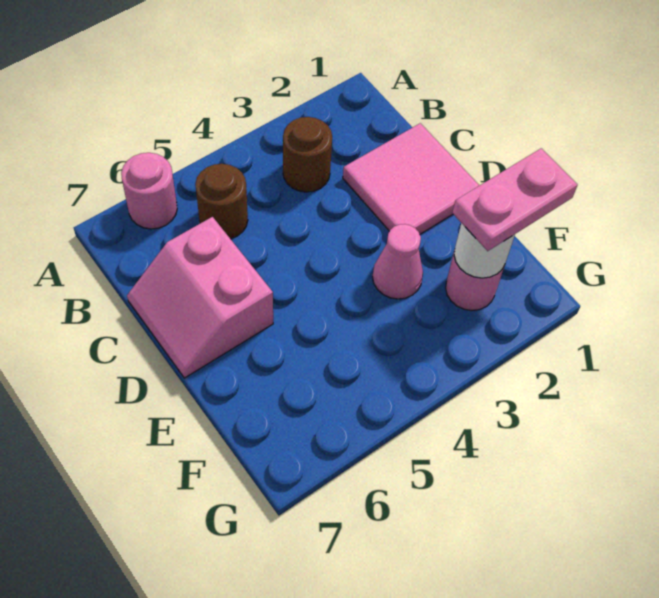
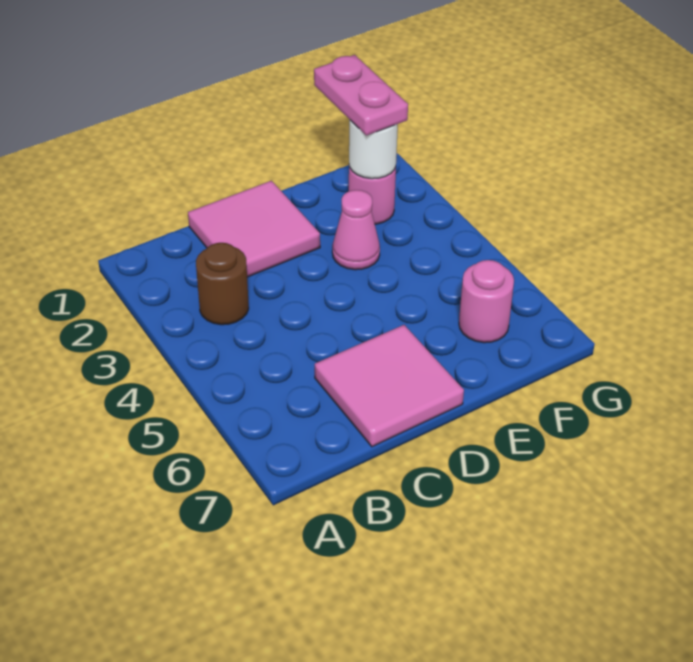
pink round brick A6 level 1 -> pink round brick F6 level 1
brown round brick B5 level 1 -> none
pink slope C6:D7 level 1 top 6 -> pink tile C6:D7 level 1

